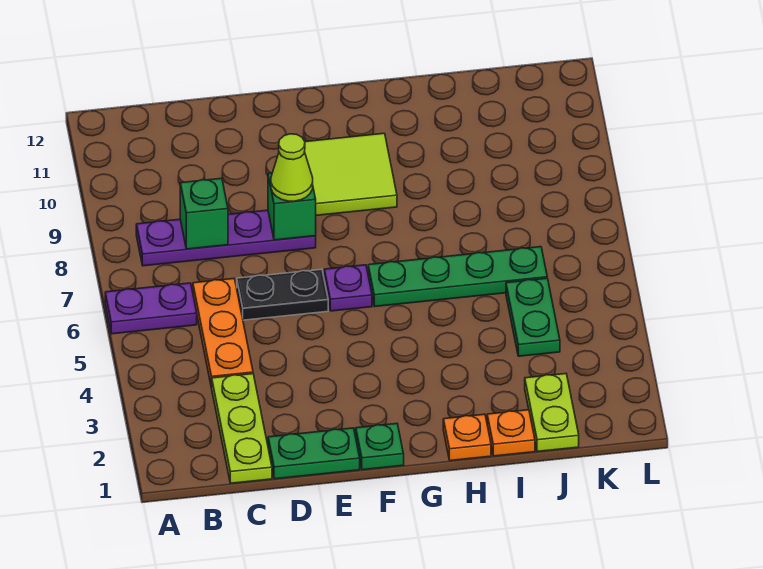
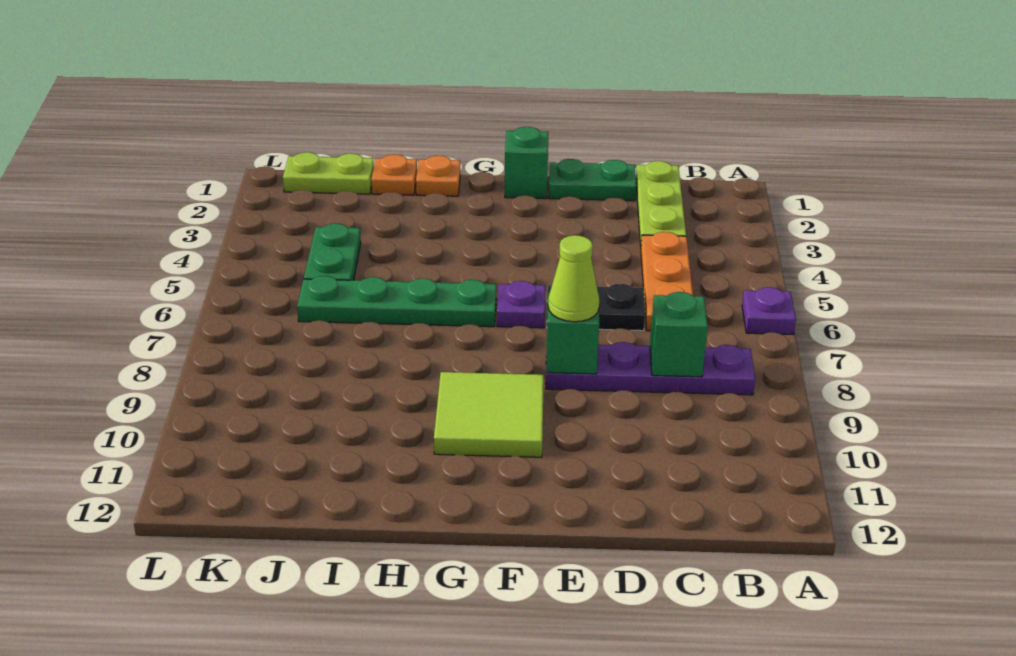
purple plate A6:B6 level 1 -> purple plate A6 level 1
green plate F1 level 1 -> green brick F1 level 1
lime plate J1:J2 level 1 -> lime plate J1:K1 level 1

